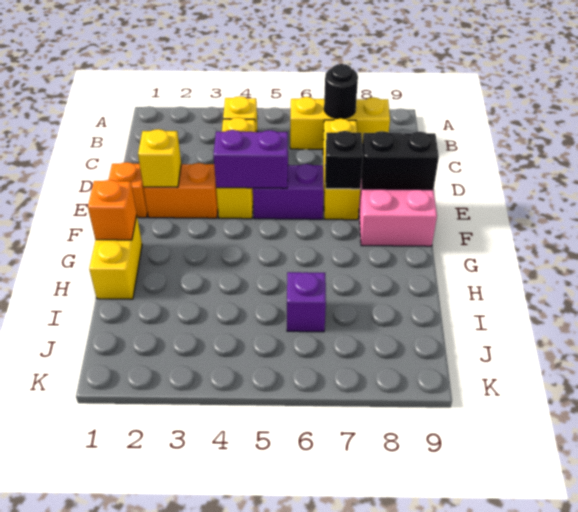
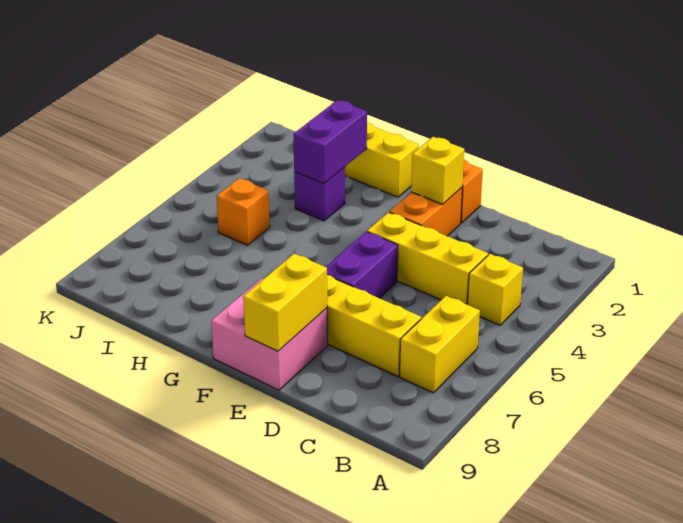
yellow brick B6:B8 level 1 -> yellow brick B6:B7 level 1
black round brick B7 level 2 -> none
purple brick E4:E5 level 2 -> purple brick H2:H3 level 2
black brick E7 level 2 -> none
black brick E8:E9 level 2 -> yellow brick E8:E9 level 2
orange brick G1 level 2 -> orange brick I5 level 1
purple brick I6 level 1 -> purple brick H3 level 1

